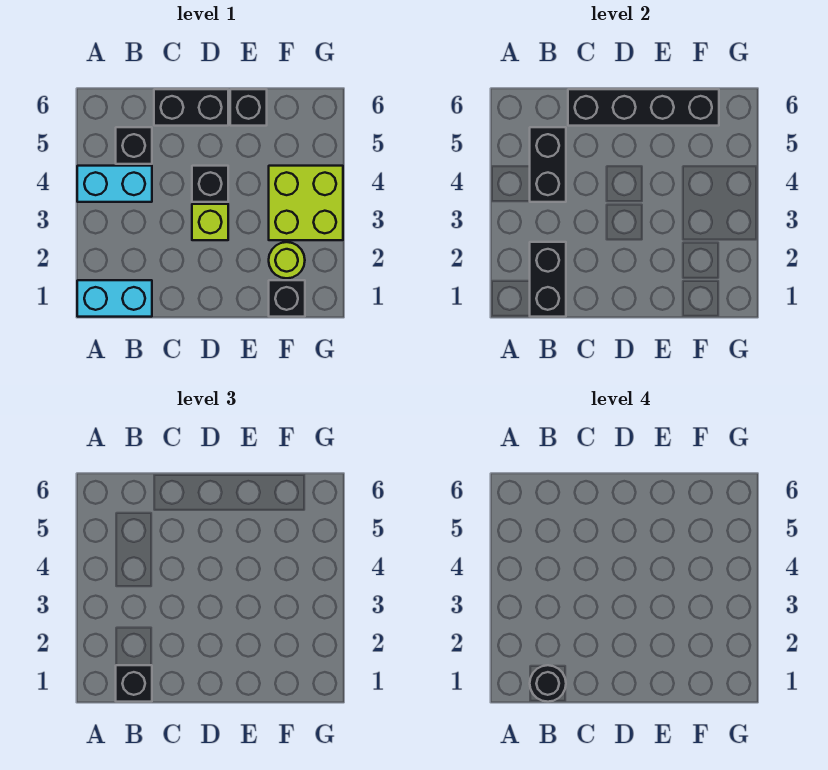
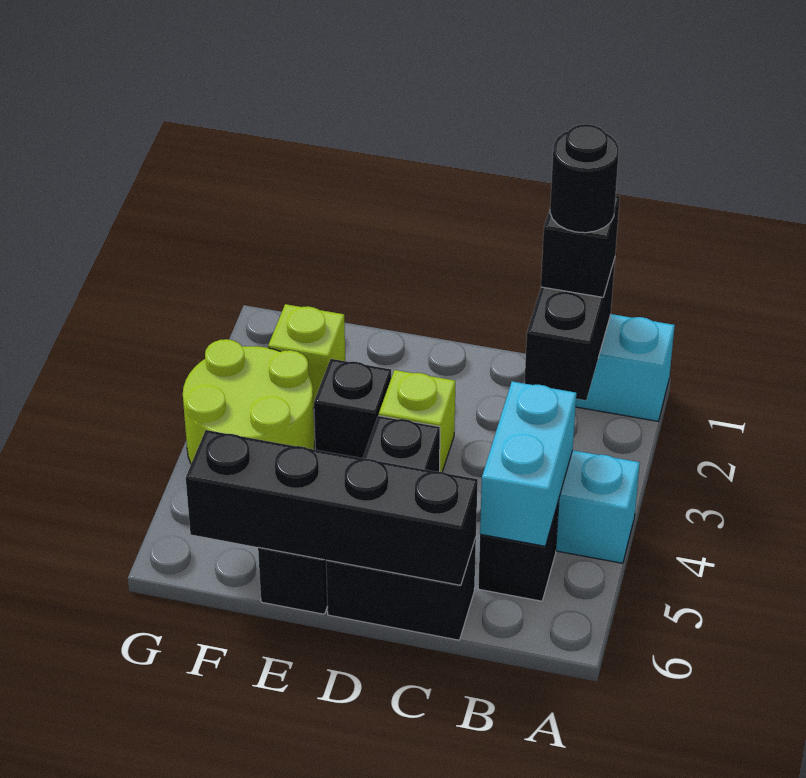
black brick B4:B5 level 2 -> cyan brick B4:B5 level 2
black brick F1 level 1 -> black brick E3 level 1
lime round brick F2 level 1 -> lime brick F2 level 1
lime brick F3:G4 level 1 -> lime round brick F3:G4 level 1

